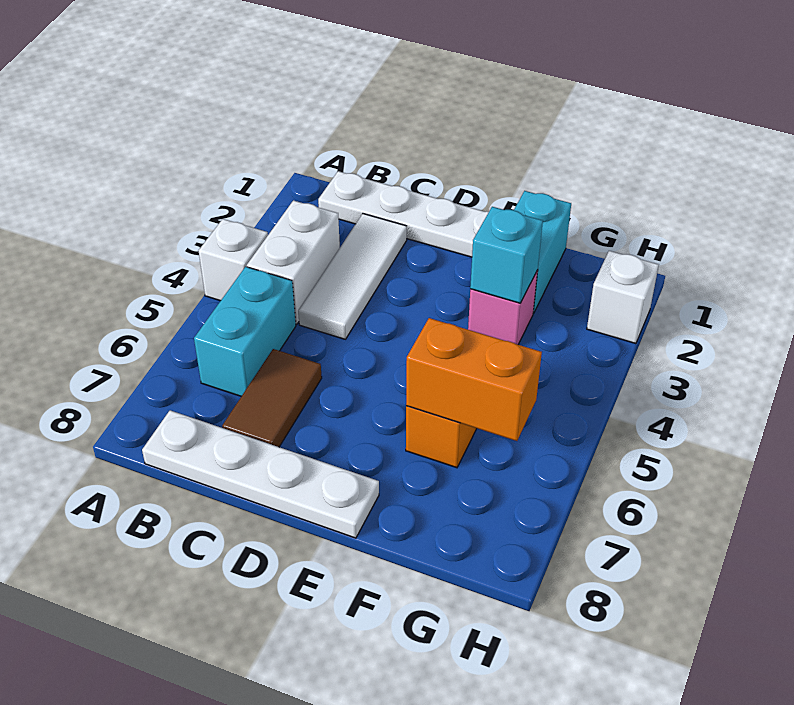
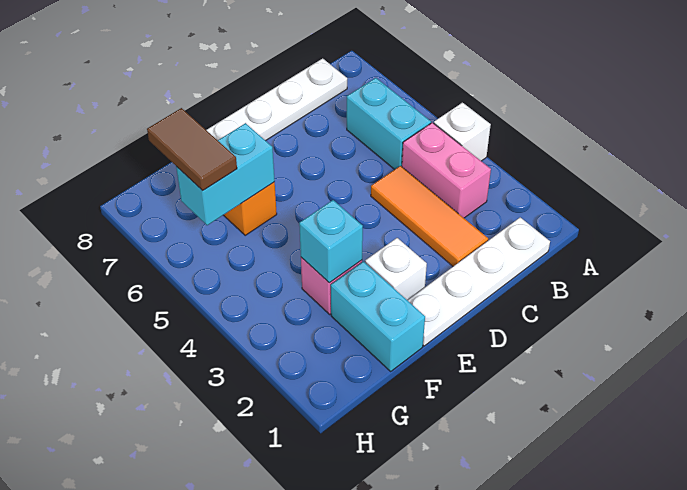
white brick B3:B4 level 1 -> pink brick B3:B4 level 1
white tile C2:C4 level 1 -> orange tile C2:C4 level 1
brown tile C6:C7 level 1 -> brown tile G6:G7 level 3
orange brick F6:G6 level 2 -> cyan brick F6:G6 level 2
white brick H2 level 1 -> white brick E2 level 1

